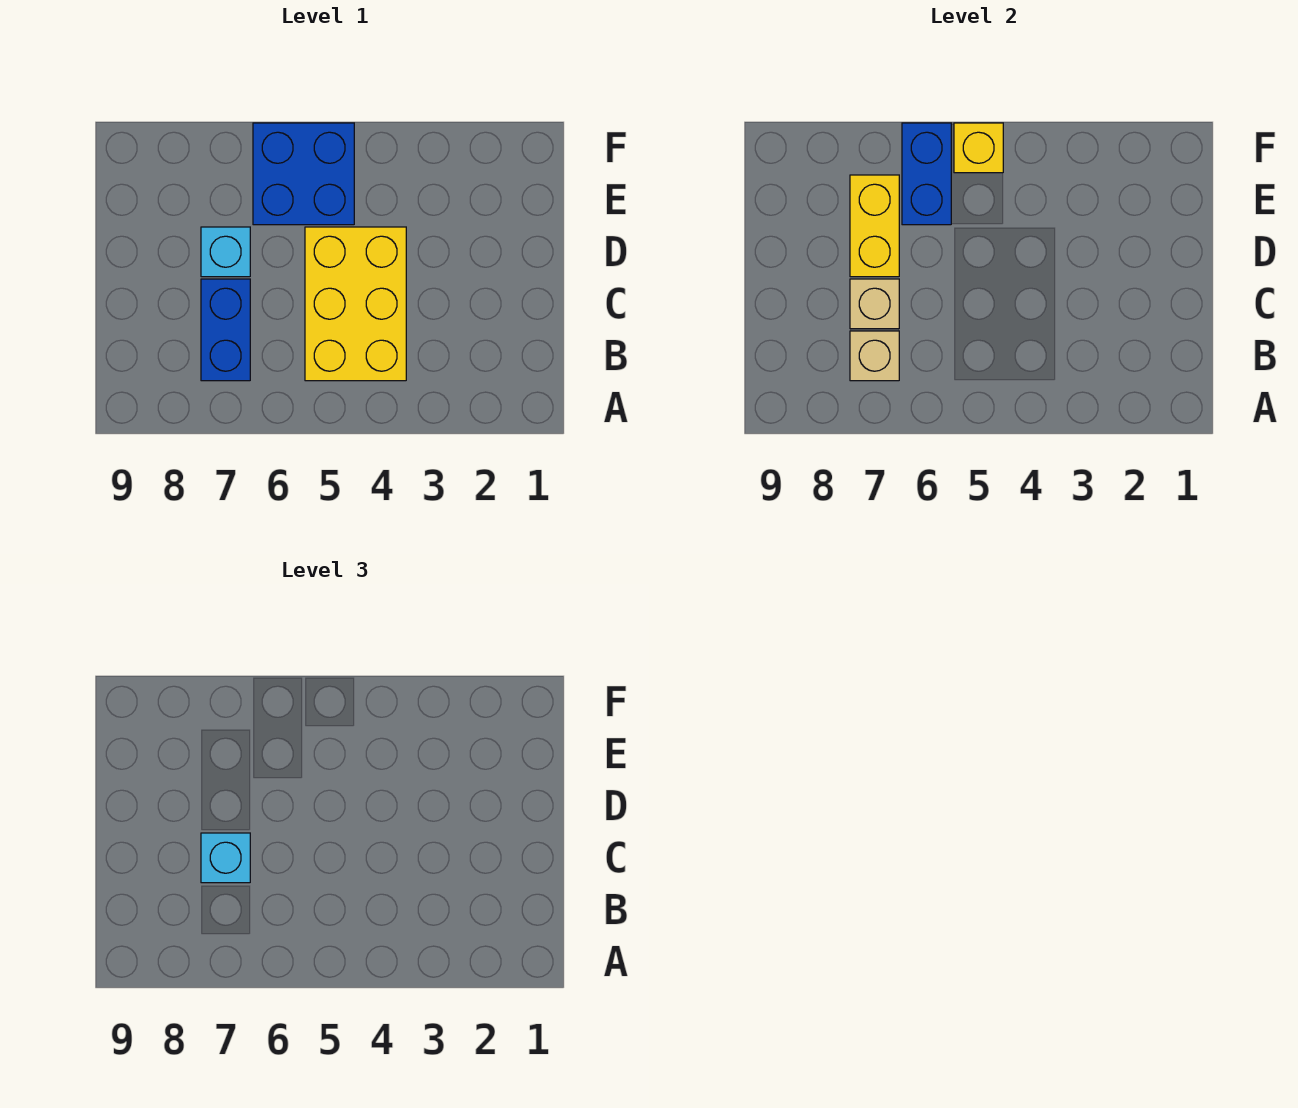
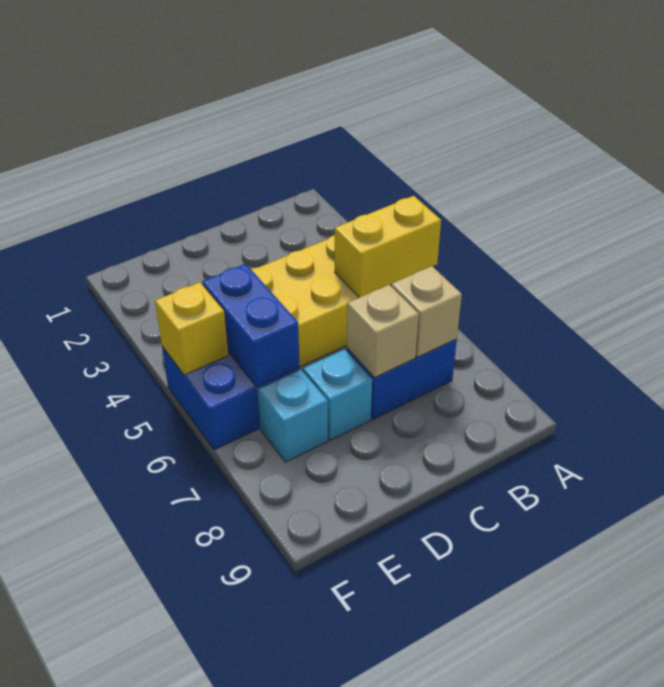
cyan brick C7 level 3 -> cyan brick E7 level 1
yellow brick D7:E7 level 2 -> yellow brick A5:B5 level 2
blue brick E6:F6 level 2 -> blue brick E5:E6 level 2

